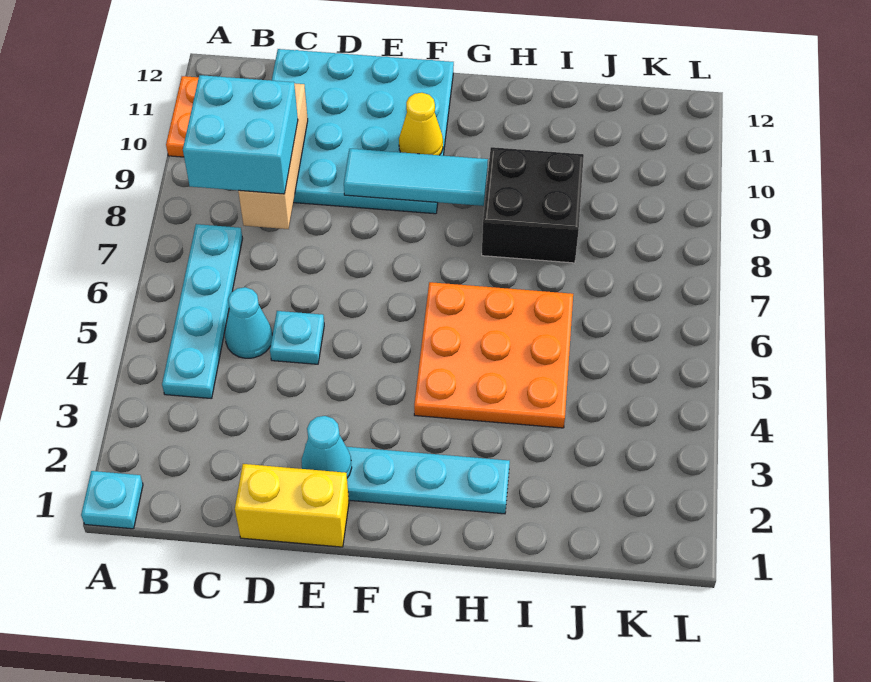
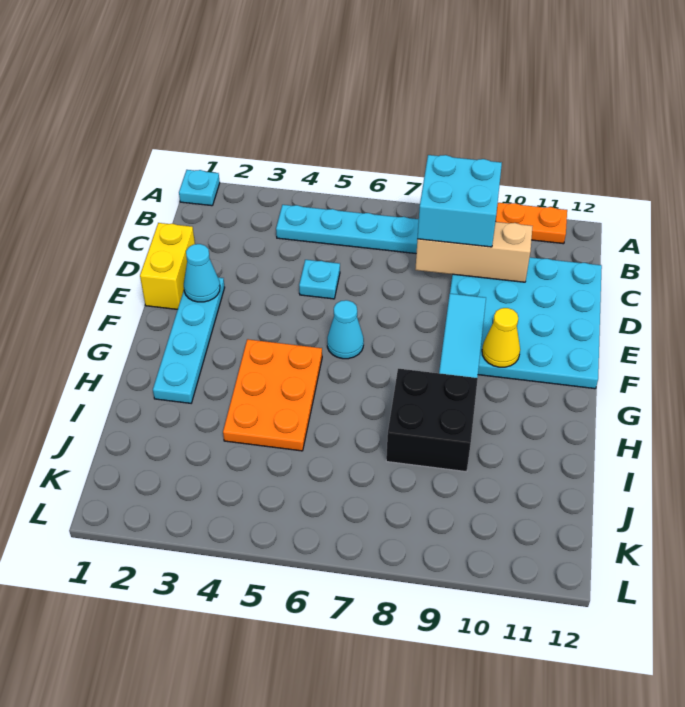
cyan cone C5 level 1 -> cyan cone F6 level 1
orange plate G4:I6 level 1 -> orange plate G4:I5 level 1

